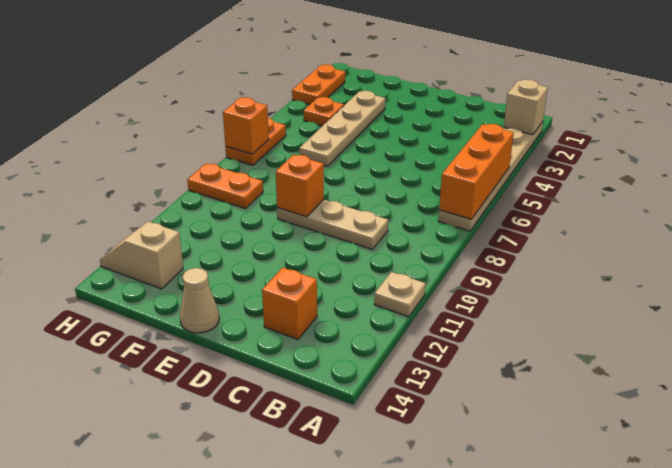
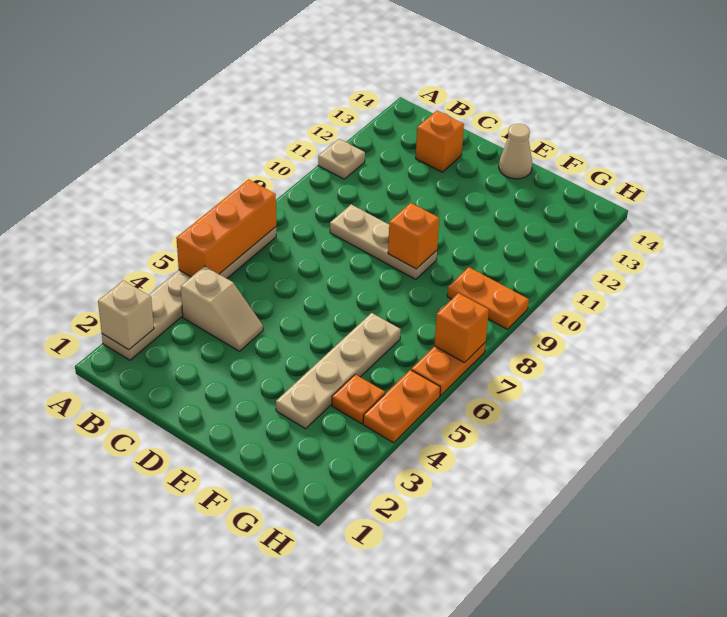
tan slope G13:H13 level 1 top G -> tan slope B4:C4 level 1 top B
orange plate H2:H3 level 1 -> orange plate H4:H5 level 1

